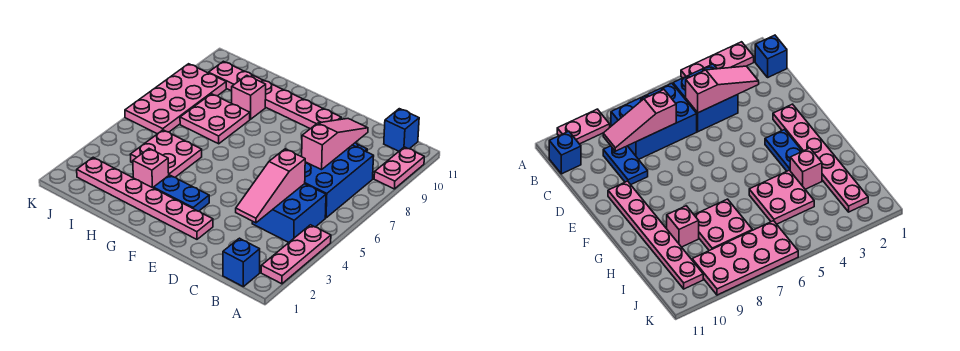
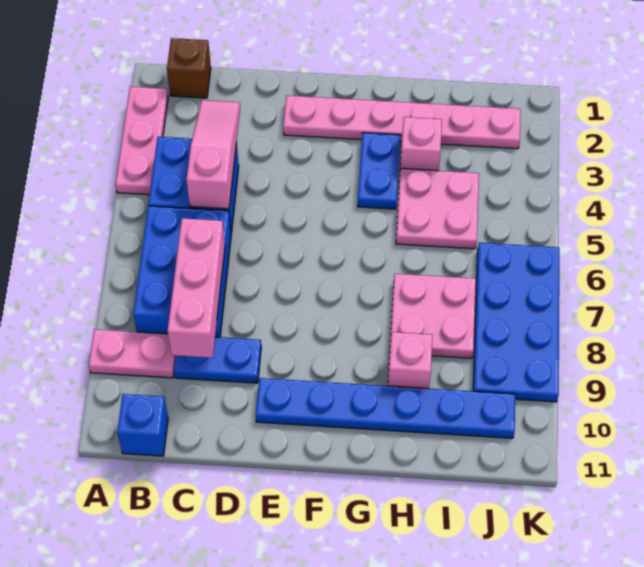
pink plate A9:A10 level 1 -> pink plate A9:B9 level 1
blue brick B1 level 1 -> brown brick B1 level 1
pink slope C7:C9 level 2 top 7 -> pink brick C7:C9 level 2
pink plate E10:J10 level 1 -> blue plate E10:J10 level 1
blue plate F3:G3 level 1 -> blue plate G3:G4 level 1
pink plate J6:K9 level 1 -> blue plate J6:K9 level 1

